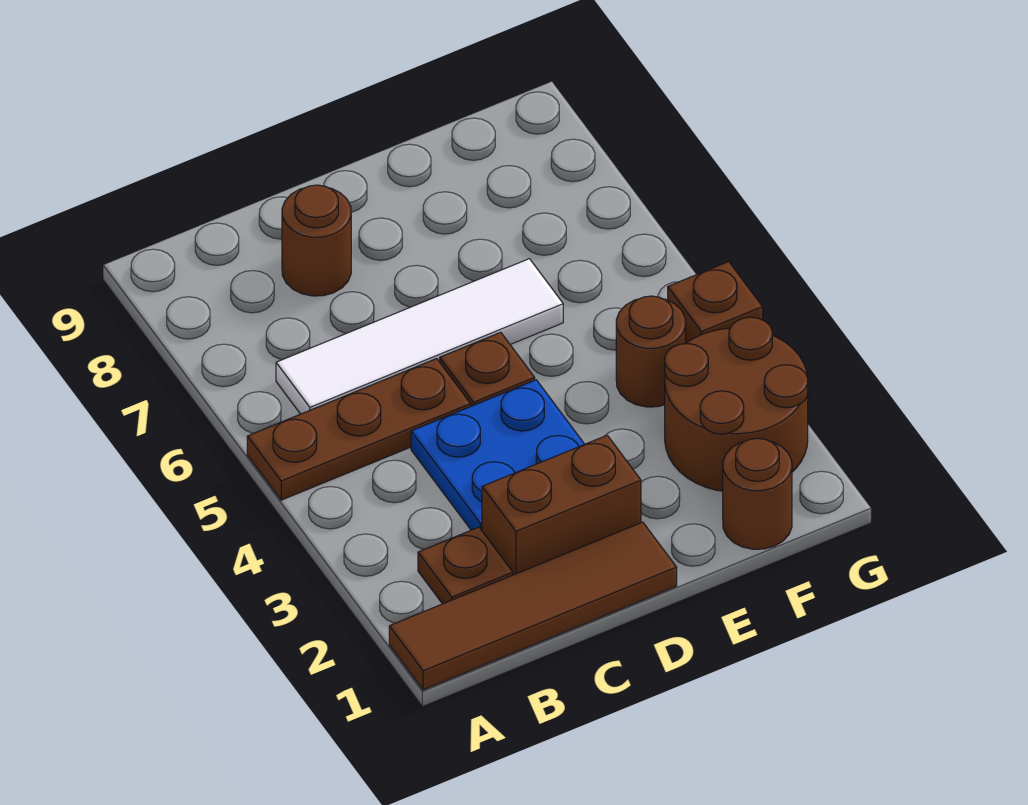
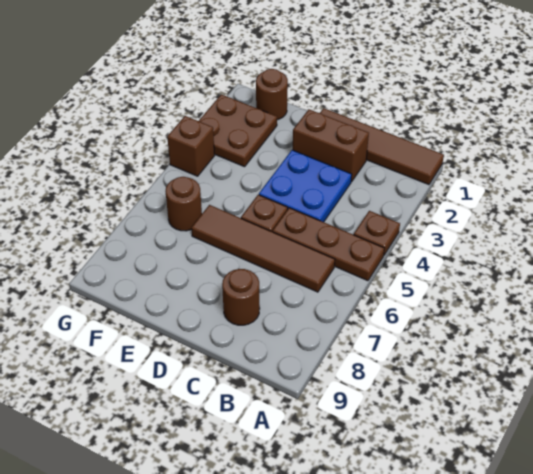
brown plate B2 level 1 -> brown plate A4 level 1
white tile B6:E6 level 1 -> brown tile B6:E6 level 1
brown round brick F2:G3 level 1 -> brown plate F2:G3 level 1
brown round brick F4 level 1 -> brown round brick F6 level 1

